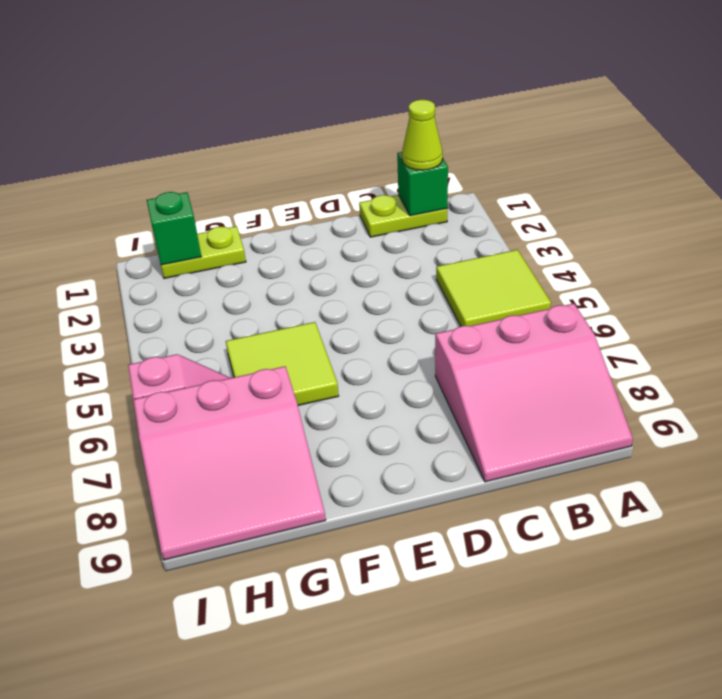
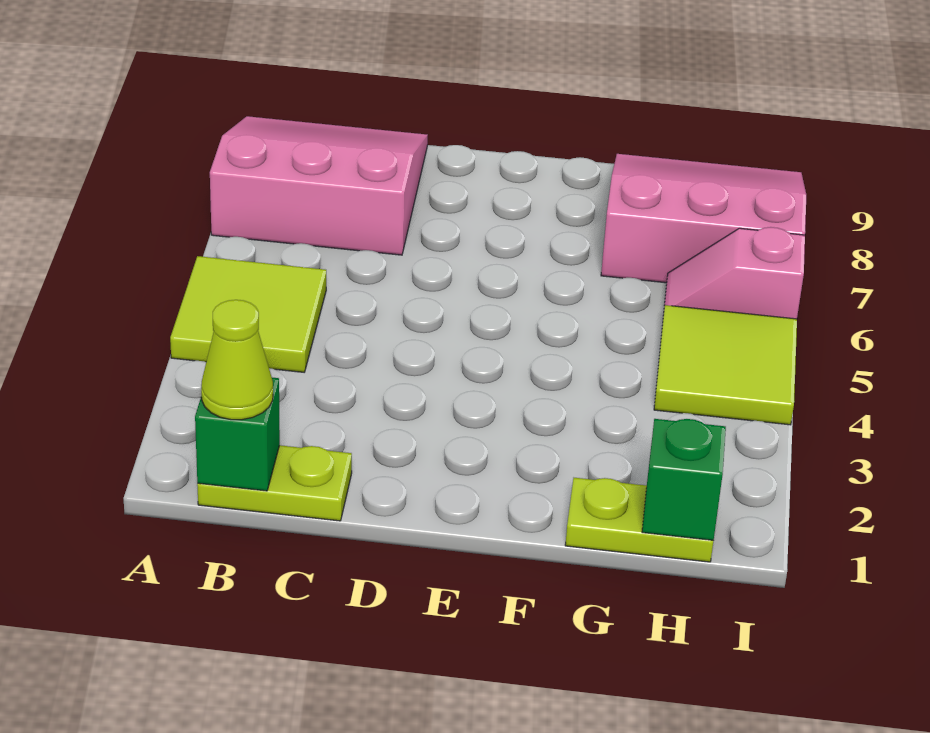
lime tile F5:G6 level 1 -> lime tile H4:I5 level 1

